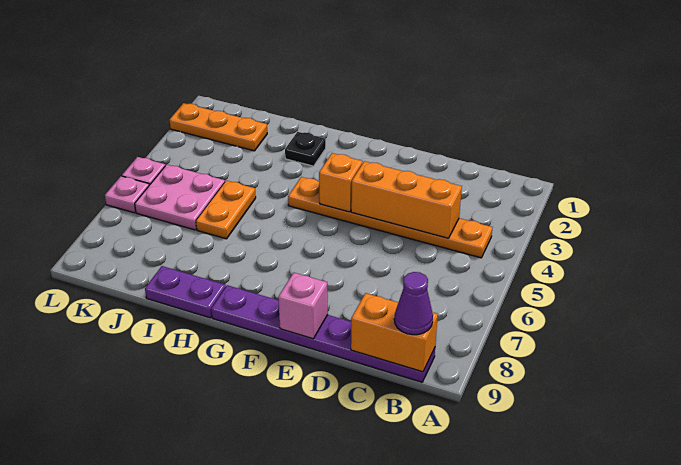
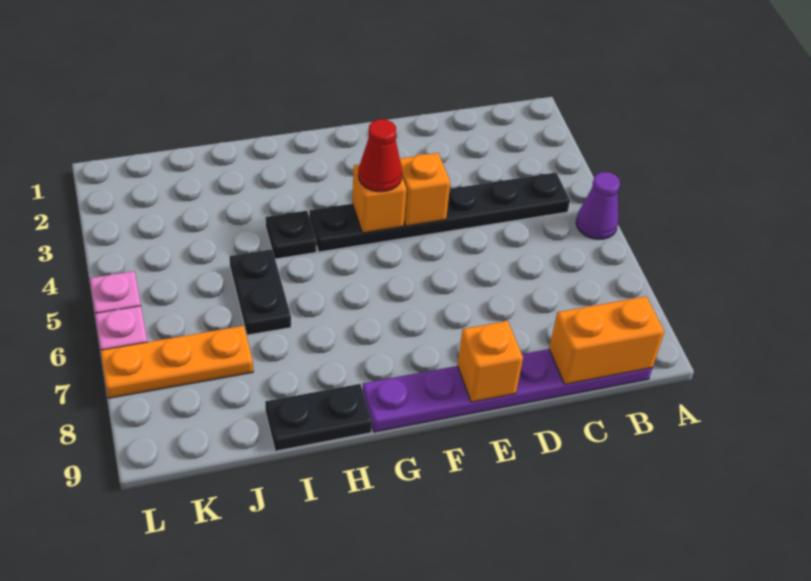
orange plate B4:G4 level 1 -> black plate B4:G4 level 1
purple cone B9 level 3 -> purple cone A5 level 1
orange brick C4:E4 level 2 -> orange brick E4 level 2
pink brick E9 level 2 -> orange brick E9 level 2
none -> red cone F4 level 3
black plate H2 level 1 -> black plate H4 level 1
purple plate H9:I9 level 1 -> black plate H9:I9 level 1
orange plate I5:I6 level 1 -> black plate I5:I6 level 1
orange plate J2:L2 level 1 -> orange plate J7:L7 level 1
pink plate J5:K6 level 1 -> none

